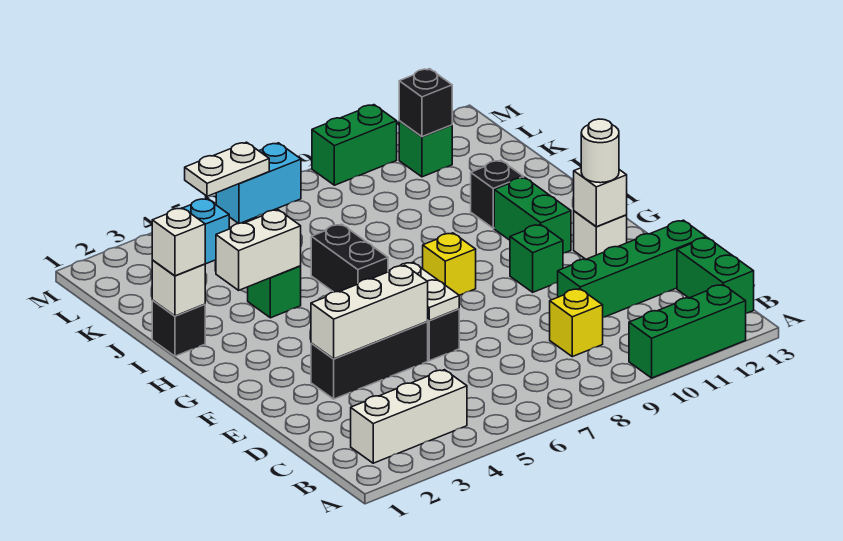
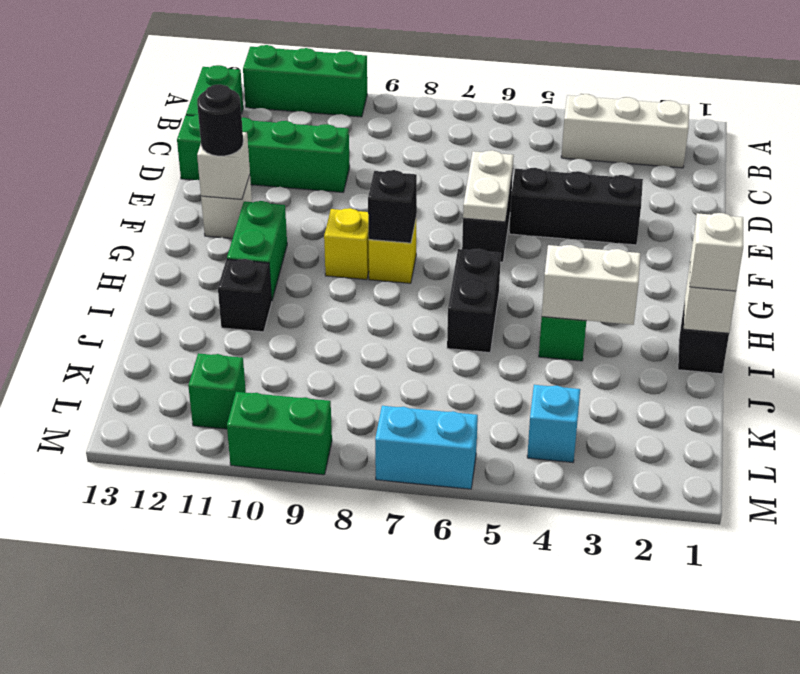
yellow brick C9 level 1 -> yellow brick G9 level 1
white brick E3:E5 level 2 -> none
green brick F10 level 1 -> none
white round brick F12 level 3 -> black round brick F12 level 3
black brick L11 level 2 -> black brick G8 level 2
white plate M5:M6 level 2 -> none

